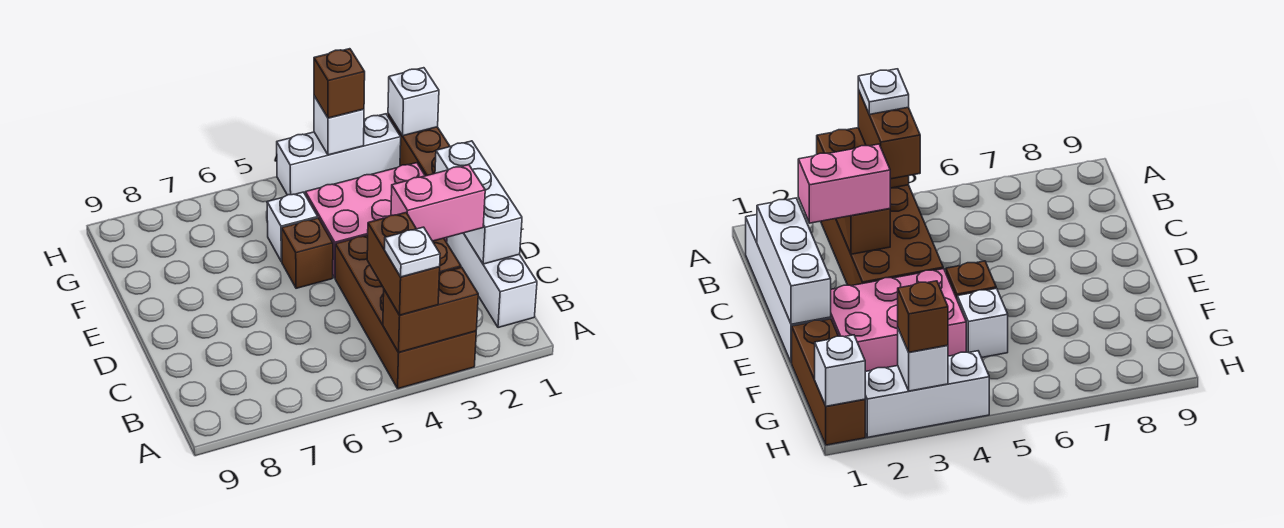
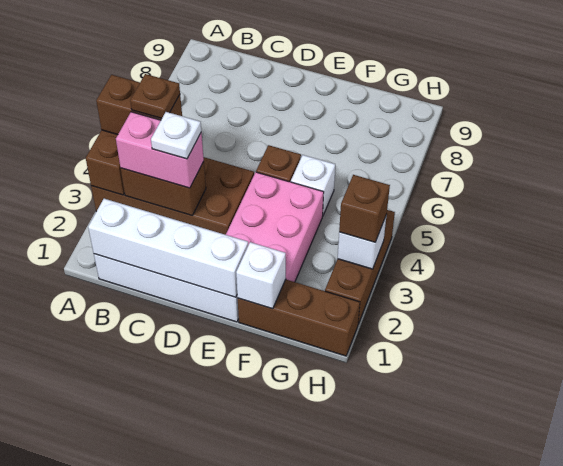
white plate A4 level 4 -> white plate C3 level 4
none -> brown plate B4 level 4
white brick C1:E1 level 2 -> white brick B1:E1 level 2
pink brick C2:C3 level 3 -> pink brick B3:C3 level 3
white brick H1 level 2 -> white brick F1 level 2
white brick H2:H4 level 1 -> brown brick H2:H4 level 1

